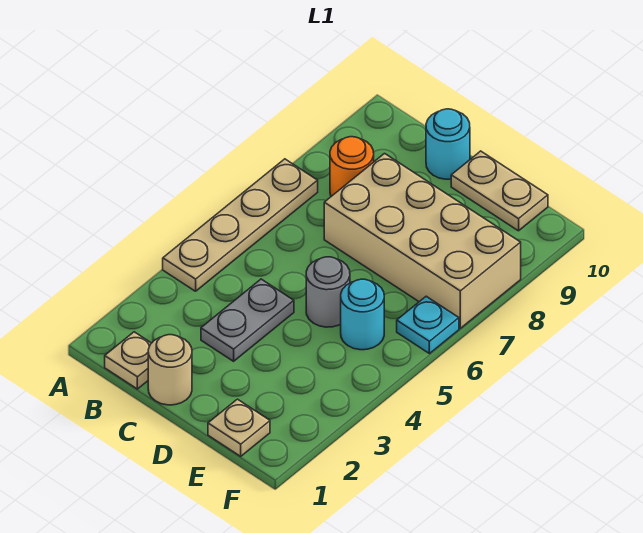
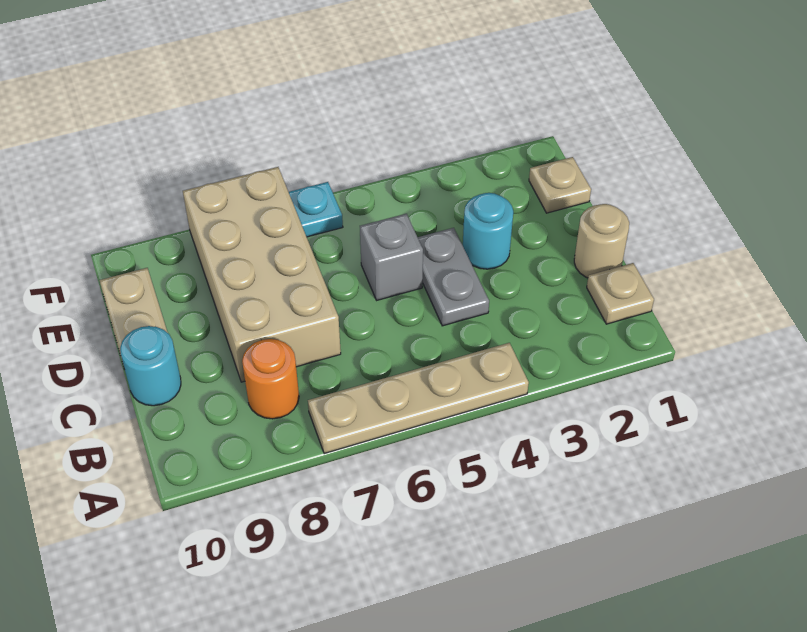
grey plate C3:C4 level 1 -> grey plate C4:D4 level 1
grey round brick D5 level 1 -> grey brick D5 level 1
cyan round brick E5 level 1 -> cyan round brick D3 level 1

